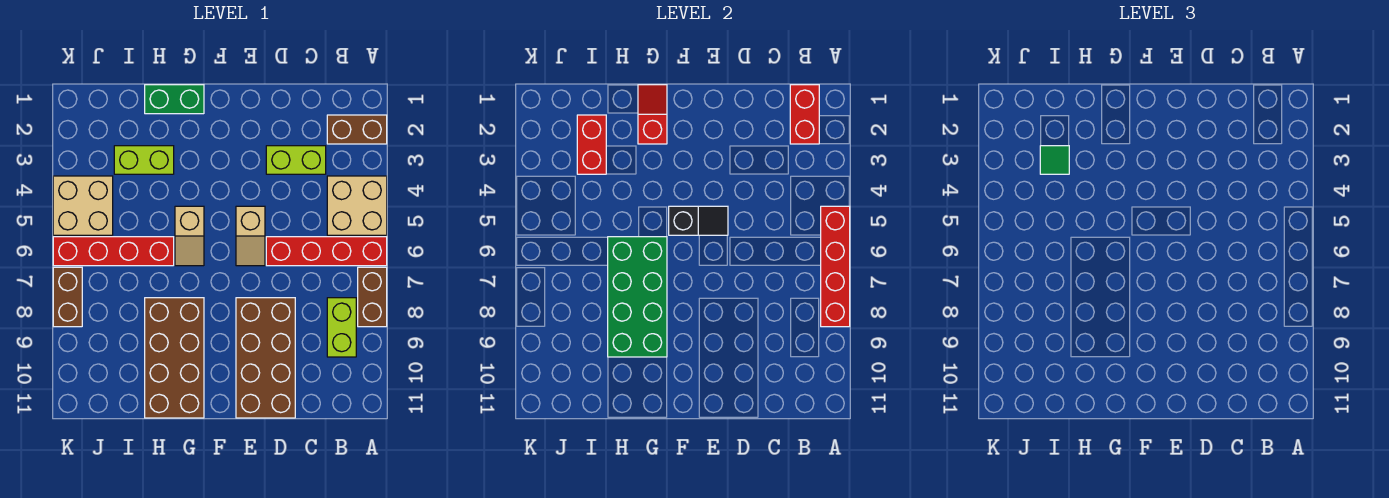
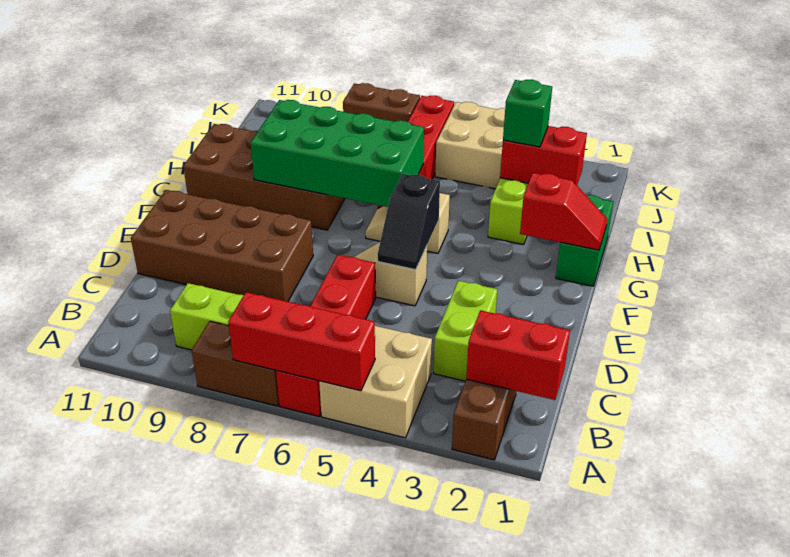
red brick A5:A8 level 2 -> red brick A5:A7 level 2
green tile I3 level 3 -> green brick I3 level 3

